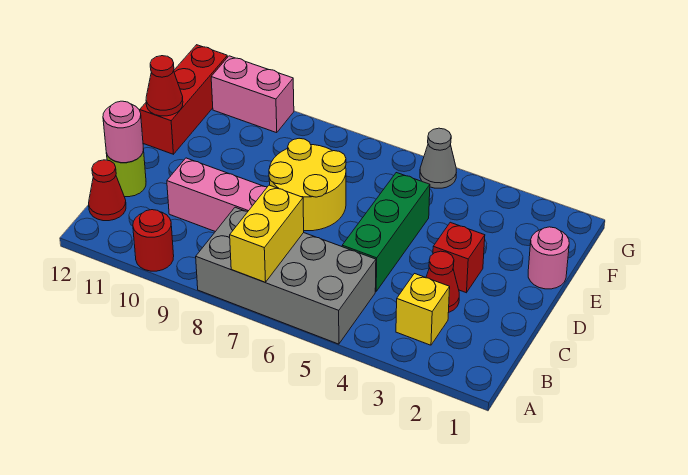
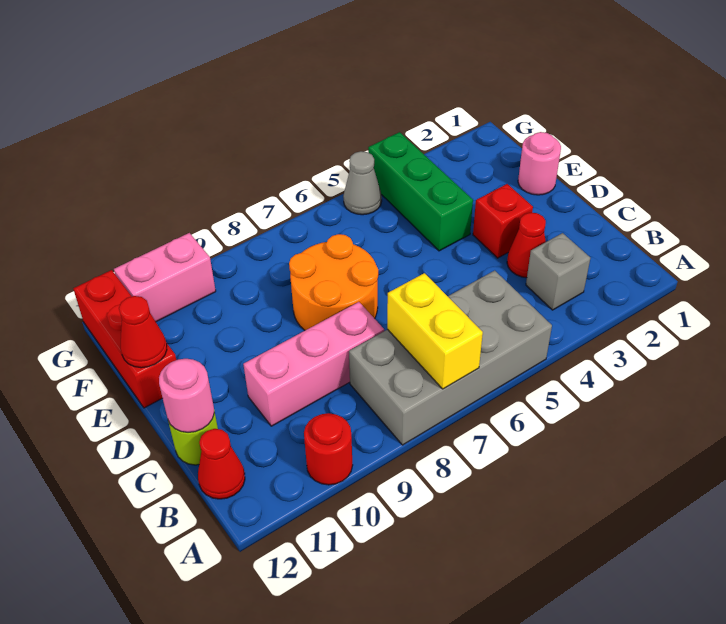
yellow brick B3 level 1 -> grey brick B3 level 1
green brick C5:E5 level 1 -> green brick E4:G4 level 1
yellow round brick D7:E8 level 1 -> orange round brick D7:E8 level 1

